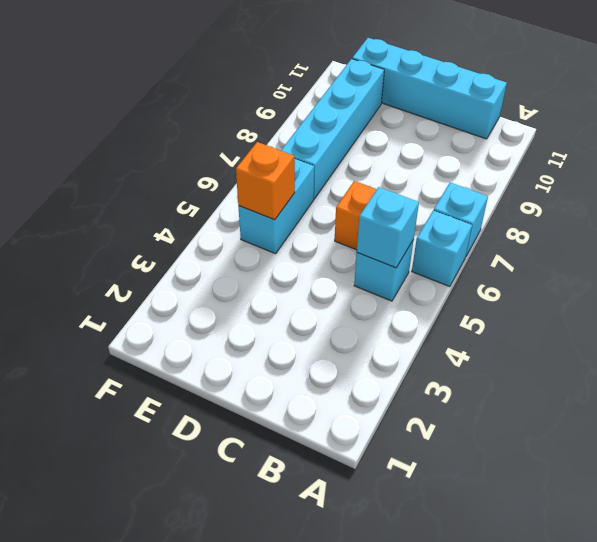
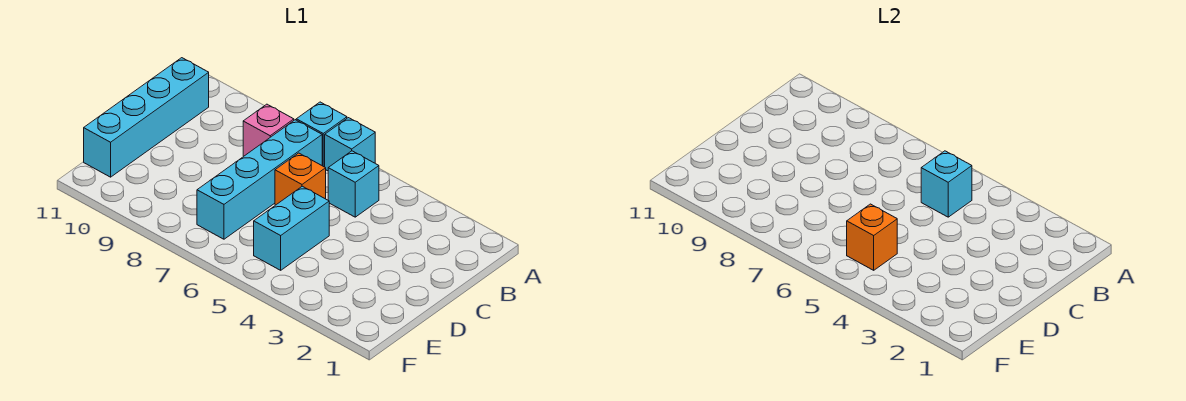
none -> pink brick B8 level 1
cyan brick E5:E6 level 1 -> cyan brick D5:E5 level 1
cyan brick E7:E10 level 1 -> cyan brick B7:E7 level 1

